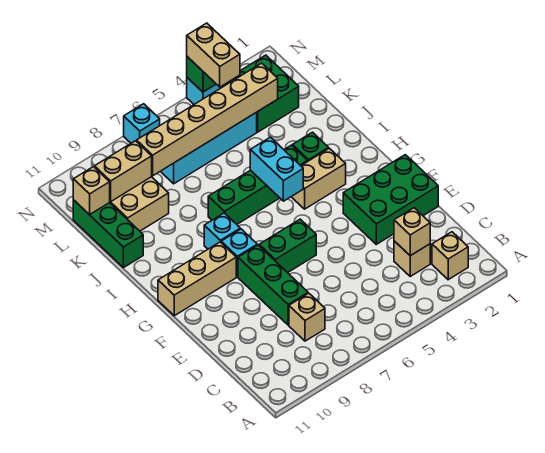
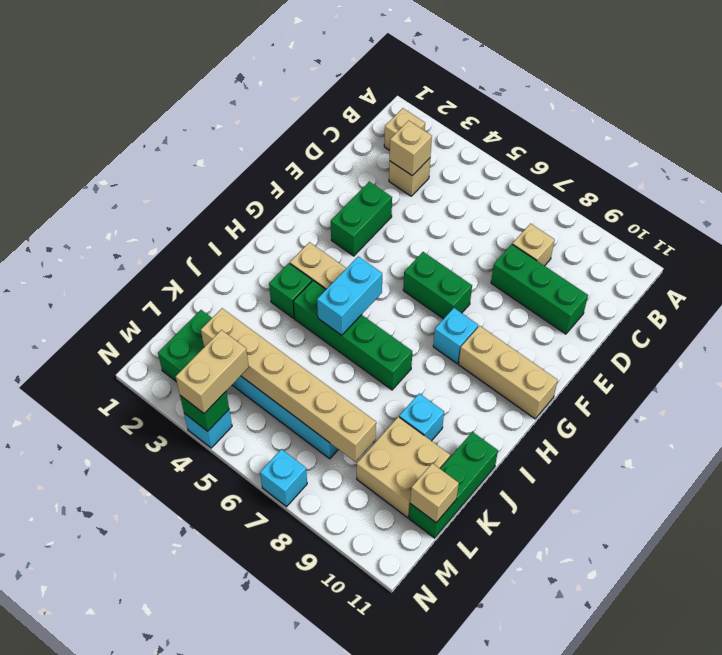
green brick D8:F8 level 1 -> green brick D8:D10 level 1
green brick E1:F3 level 1 -> green brick E3:F3 level 1
cyan brick H8 level 1 -> cyan brick J9 level 1
tan brick L9:L10 level 2 -> none

